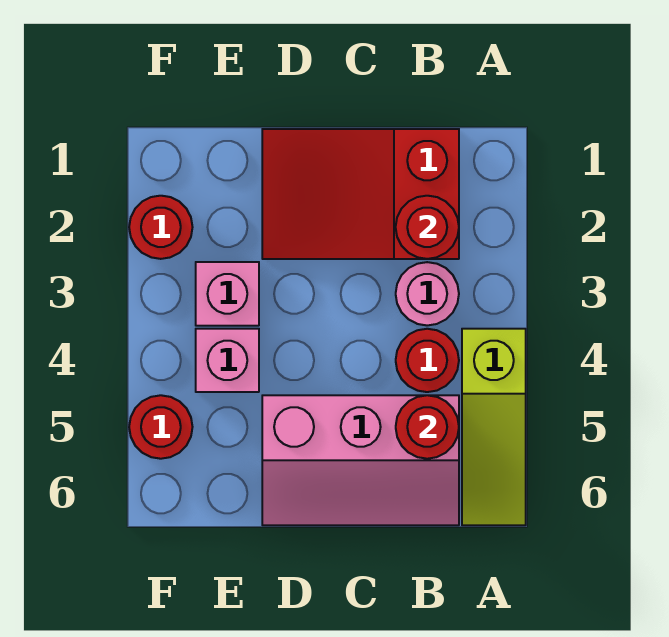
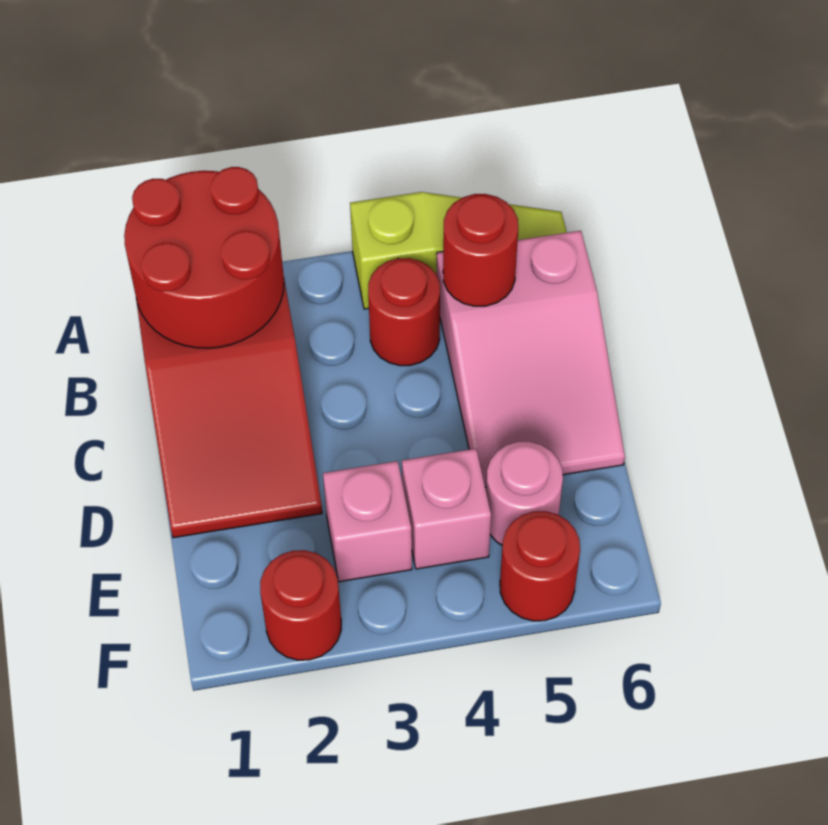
red round brick B2 level 2 -> red round brick A1:B2 level 2
pink round brick B3 level 1 -> pink round brick E5 level 1
pink slope B5:D6 level 1 top 5 -> pink slope B5:D6 level 1 top B

